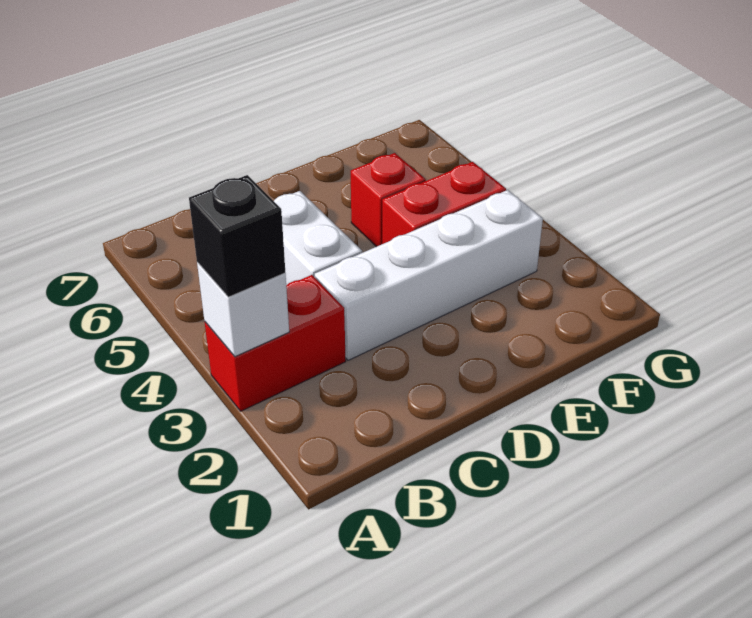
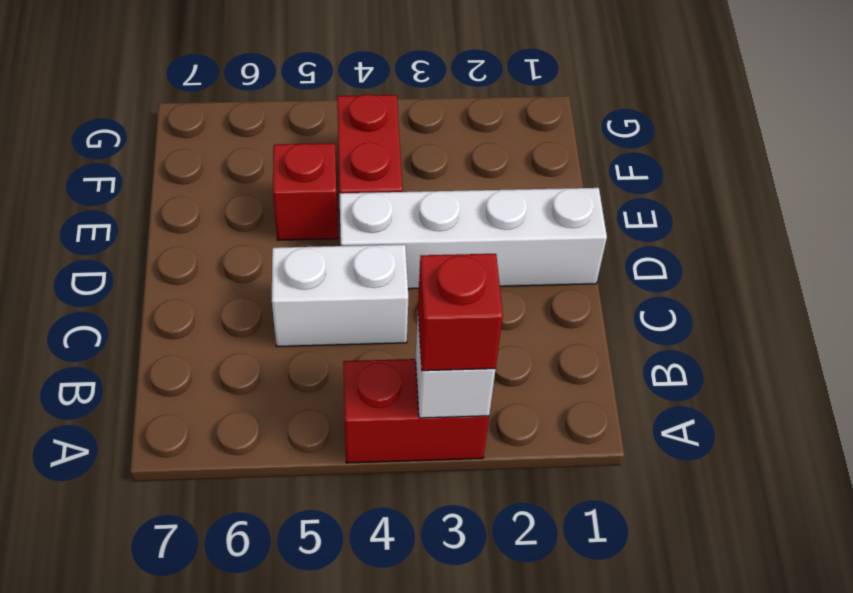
red brick A3:B3 level 1 -> red brick A3:A4 level 1
black brick A3 level 3 -> red brick A3 level 3
white brick C3:F3 level 1 -> white brick D1:D4 level 1

